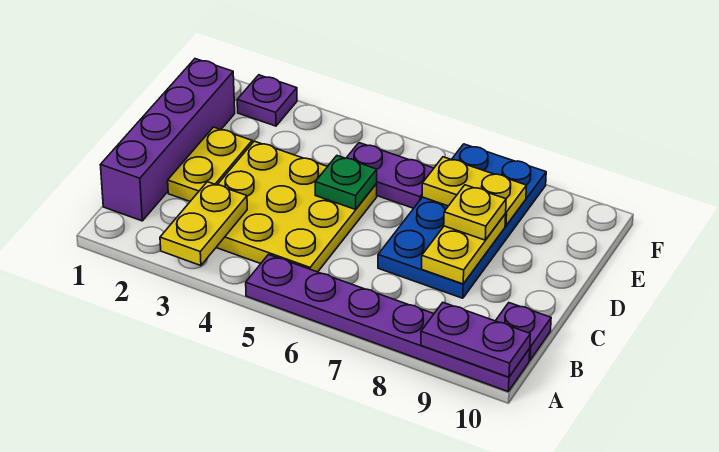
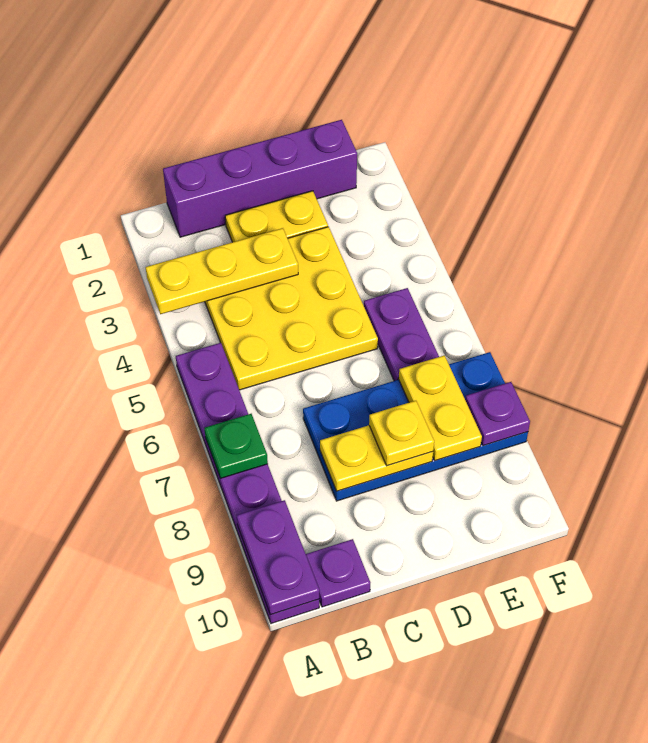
yellow plate A3:B3 level 2 -> yellow plate A3:C3 level 2
green plate D5 level 2 -> green plate A7 level 2
purple plate F2 level 1 -> purple plate F8 level 2

